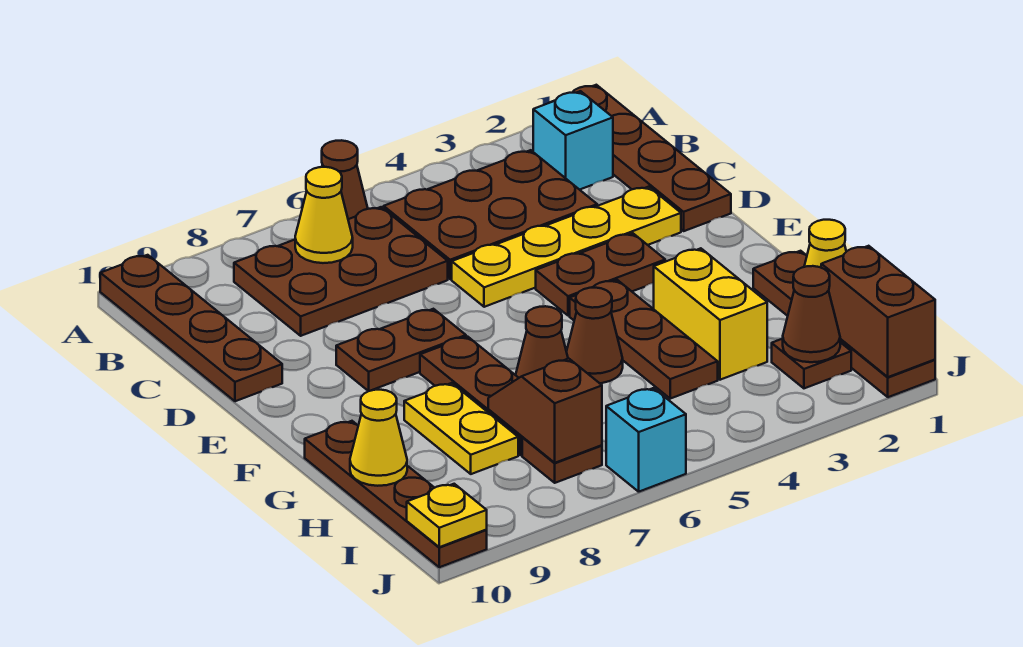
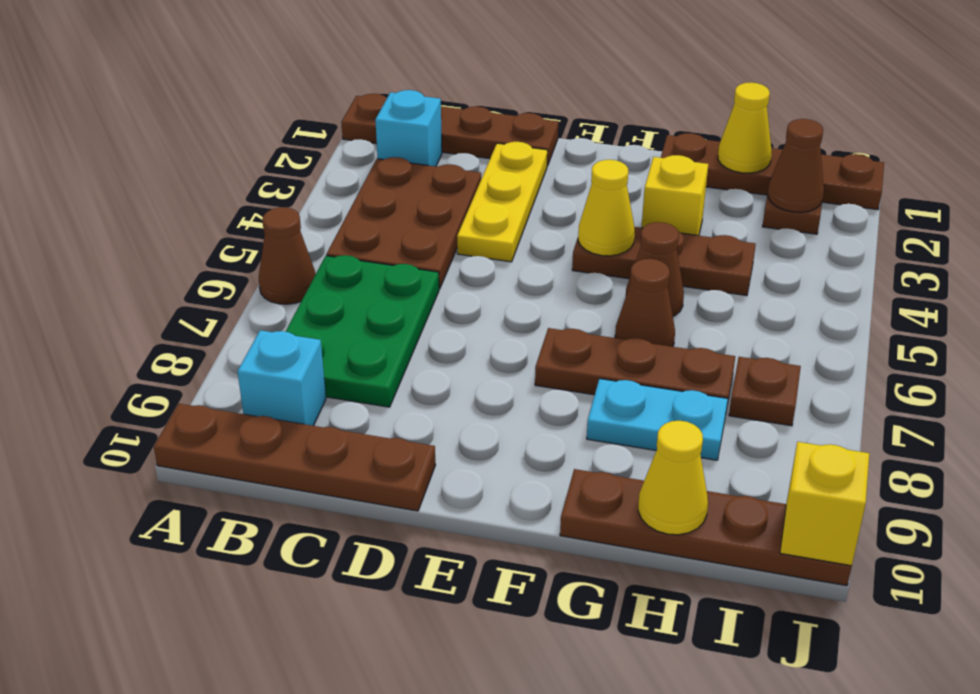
brown plate B6:C8 level 1 -> green plate B6:C8 level 1
yellow cone B7 level 2 -> yellow cone F4 level 2
yellow plate D2:D5 level 1 -> yellow plate D2:D4 level 1
brown plate E3:E4 level 1 -> none
brown plate E7:E8 level 1 -> none
yellow brick G3:H3 level 1 -> yellow brick G3 level 1
yellow plate G8:H8 level 1 -> cyan plate G8:H8 level 1
brown slope H7:I7 level 2 top I -> none
brown brick I1:J1 level 2 -> none
cyan brick J6 level 1 -> cyan brick B9 level 1
yellow plate J10 level 2 -> yellow brick J10 level 2

